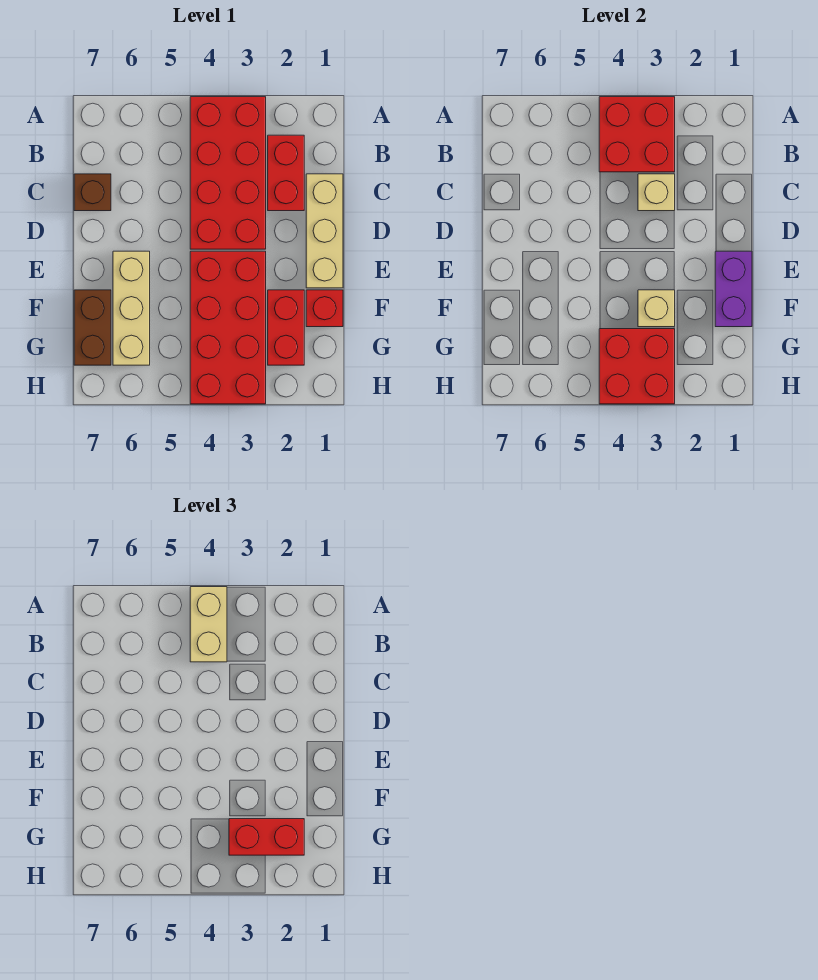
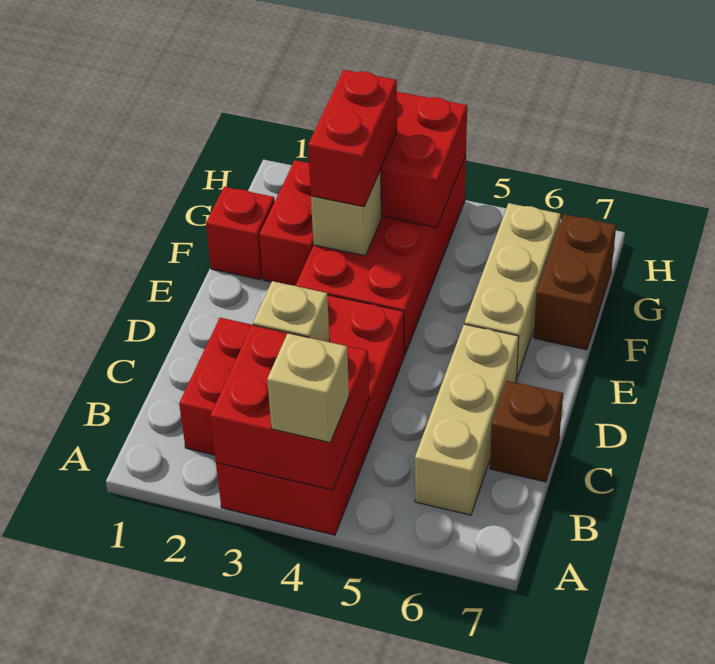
tan brick A4:B4 level 3 -> tan brick A4 level 3
tan brick C1:E1 level 1 -> tan brick B6:D6 level 1
purple brick E1:F1 level 2 -> none
red brick G2:G3 level 3 -> red brick F3:G3 level 3

